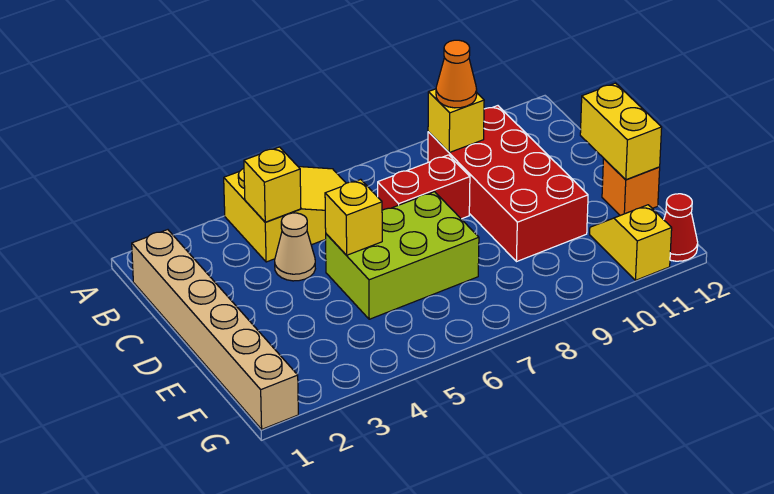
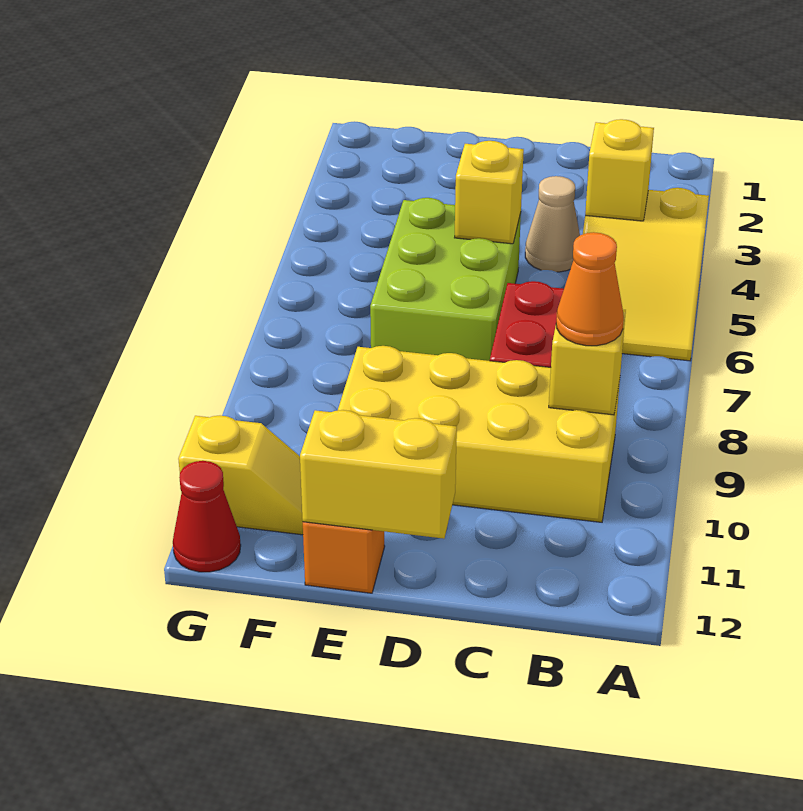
tan brick B1:G1 level 1 -> none
red brick B9:E10 level 1 -> yellow brick B9:E10 level 1

